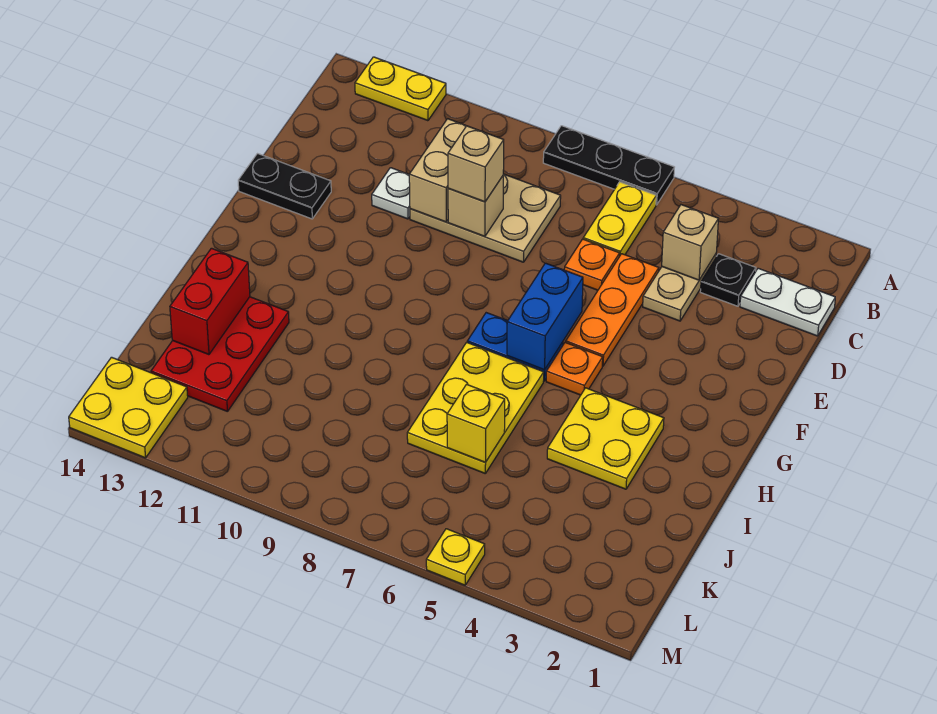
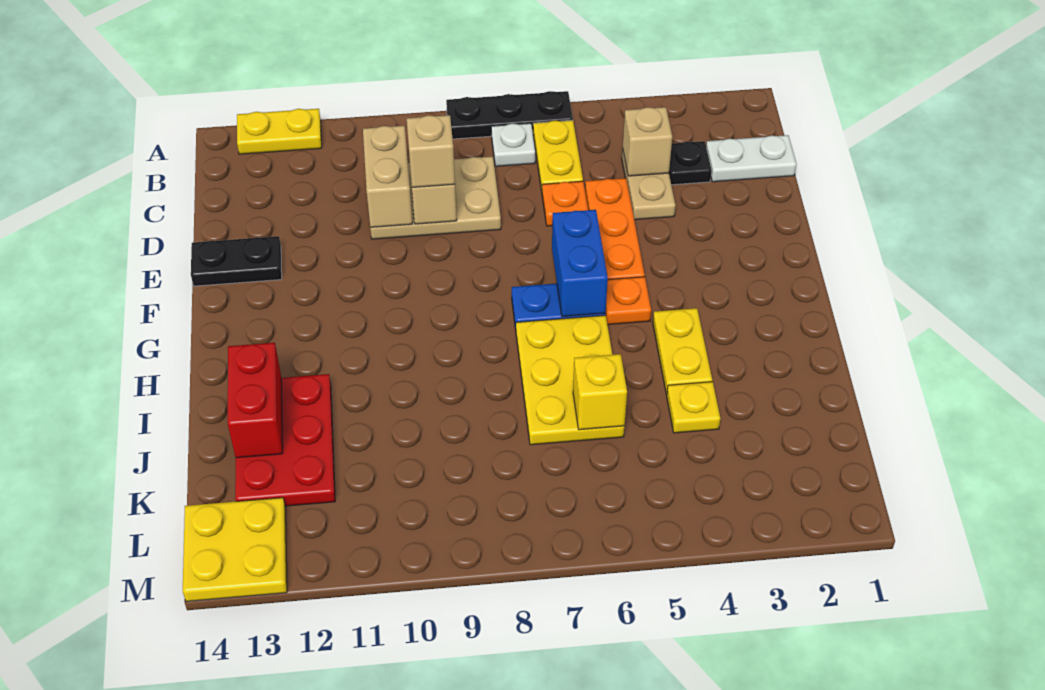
white plate D11 level 1 -> white plate B7 level 1
yellow plate H3:I4 level 1 -> yellow plate H4:I4 level 1
yellow plate M5 level 1 -> yellow plate J4 level 1

